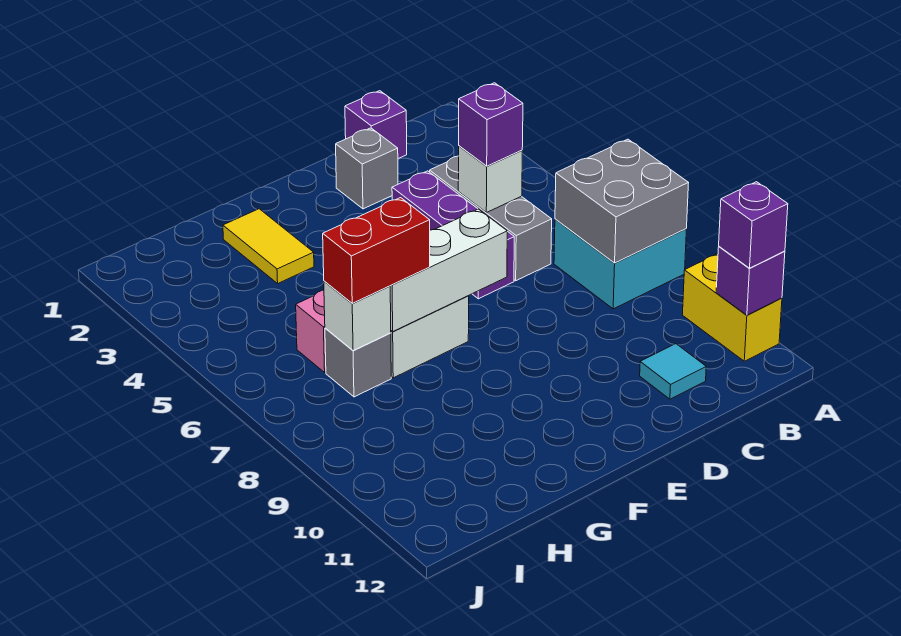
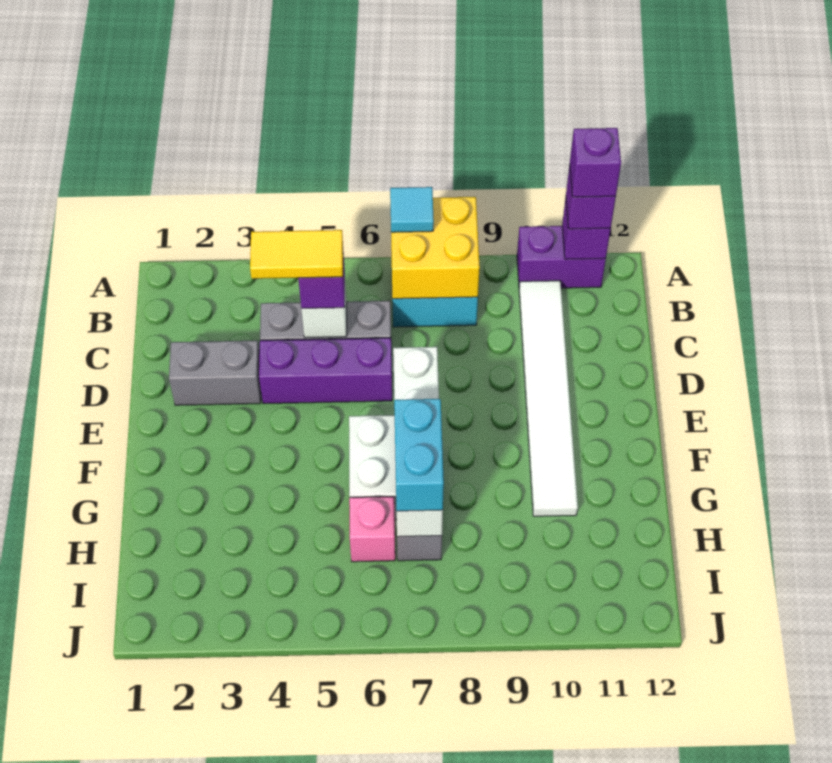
grey brick A7:B8 level 2 -> yellow brick A7:B8 level 2
yellow brick A10:A11 level 1 -> purple brick A10:A11 level 1
none -> white tile B10:G10 level 1
purple brick C1 level 1 -> purple brick A11 level 4
cyan tile C11 level 1 -> cyan tile A7 level 3
grey brick D2 level 1 -> grey brick D2:D3 level 1
yellow tile G2:G3 level 1 -> yellow tile C4:C5 level 4
red brick G7:H7 level 3 -> cyan brick G7:H7 level 3

